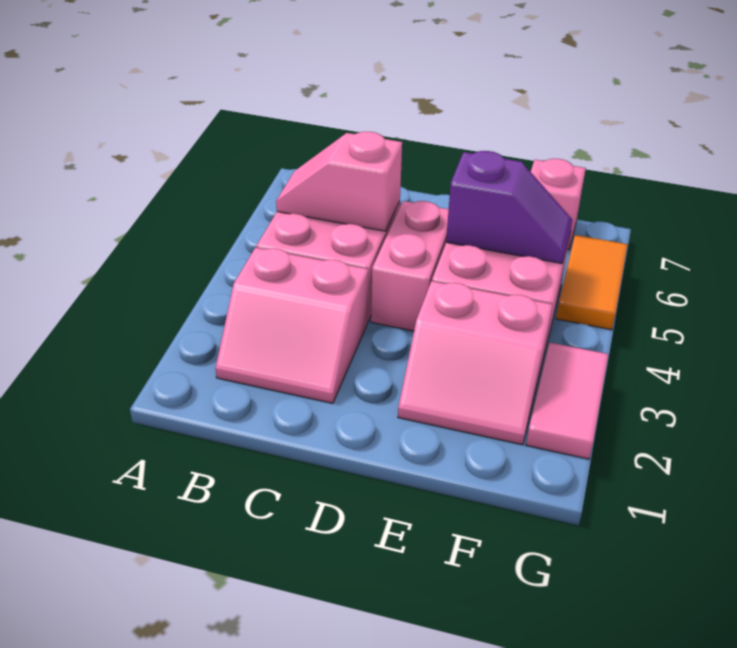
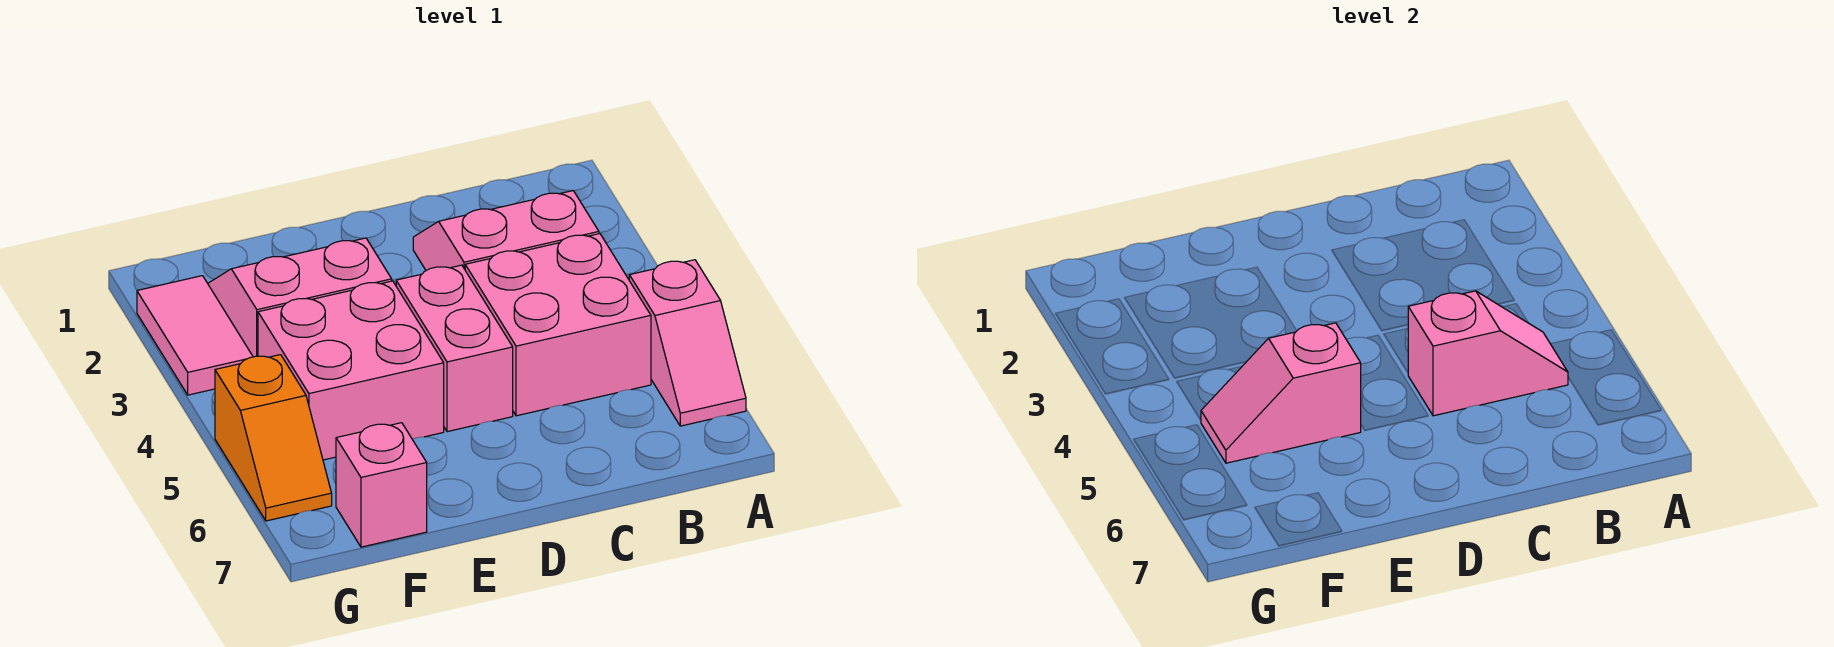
none -> pink slope A5:A6 level 1 top 5
purple slope E5:F5 level 2 top E -> pink slope E5:F5 level 2 top E
orange tile G5:G6 level 1 -> orange slope G5:G6 level 1 top 5

